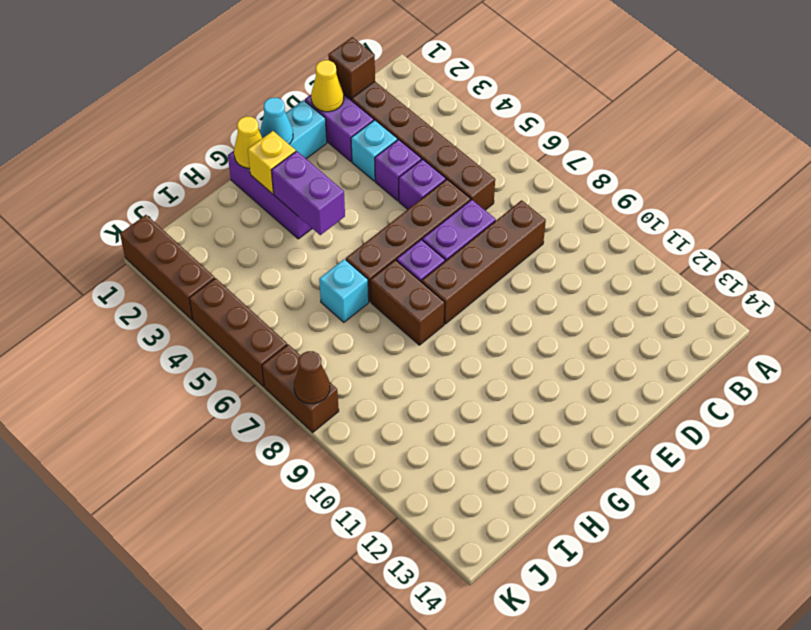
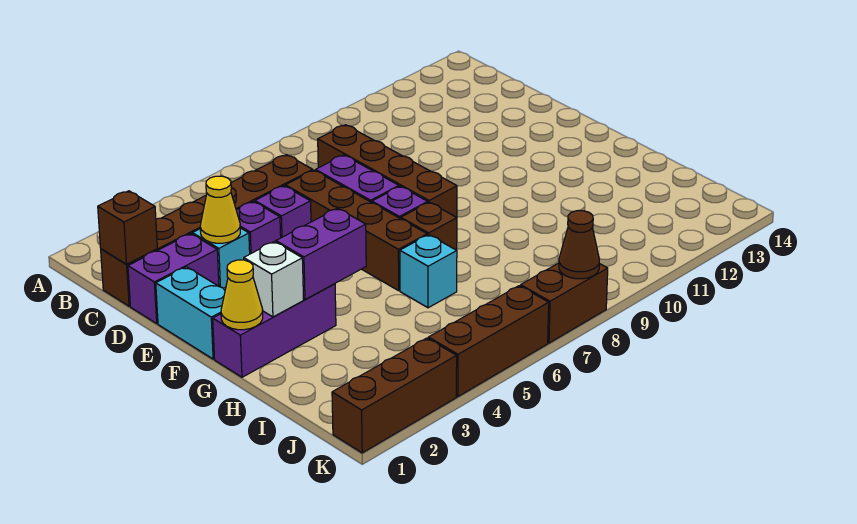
yellow cone D1 level 2 -> yellow cone D3 level 2
cyan cone F1 level 2 -> none
yellow brick G2 level 2 -> white brick G2 level 2
brown brick G7:G8 level 1 -> brown brick G7 level 1

